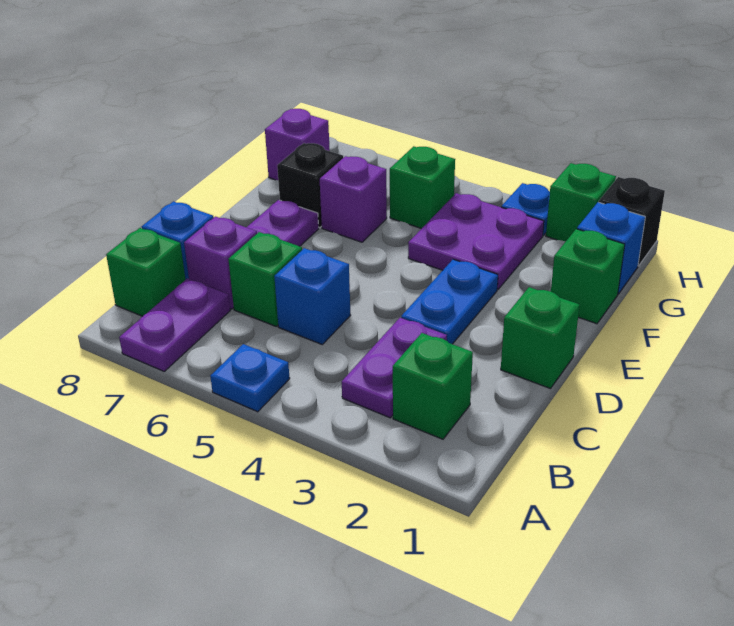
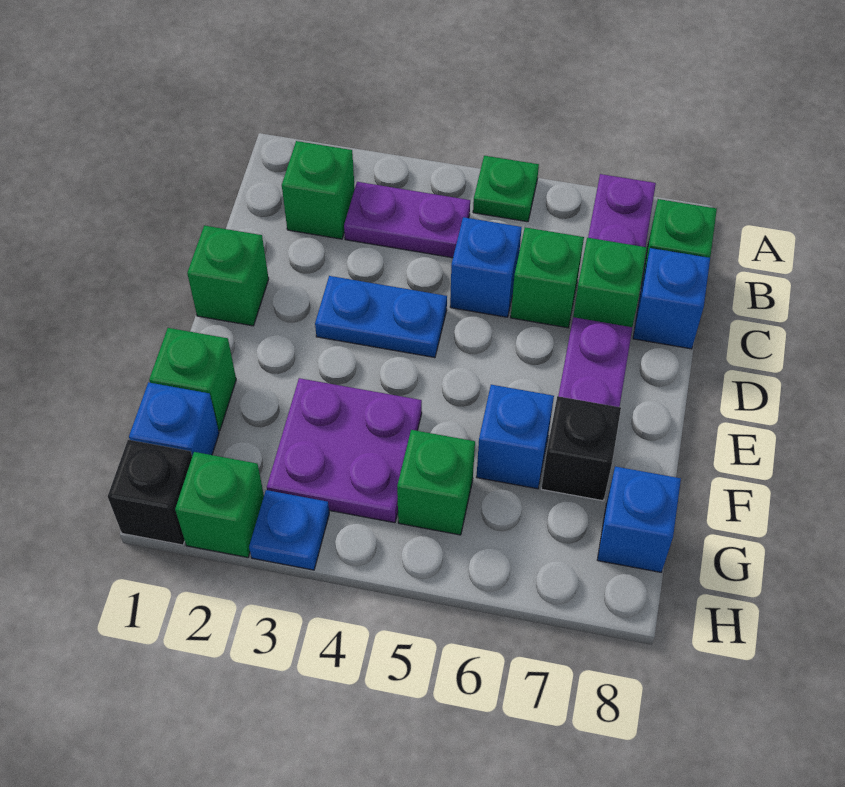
blue plate A5 level 1 -> green plate A5 level 1
purple plate B3:C3 level 1 -> purple plate B3:B4 level 1
purple brick C7 level 1 -> green brick C7 level 1
blue plate D3:E3 level 1 -> blue plate D3:D4 level 1
purple brick F6 level 1 -> blue brick F6 level 1
purple brick G8 level 1 -> blue brick G8 level 1

